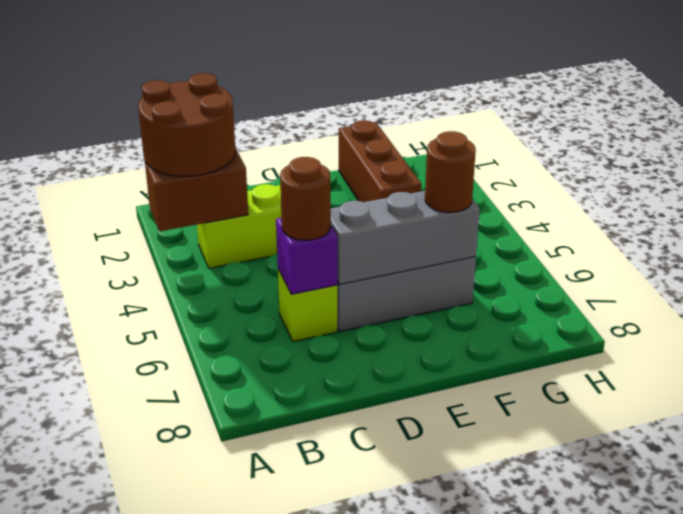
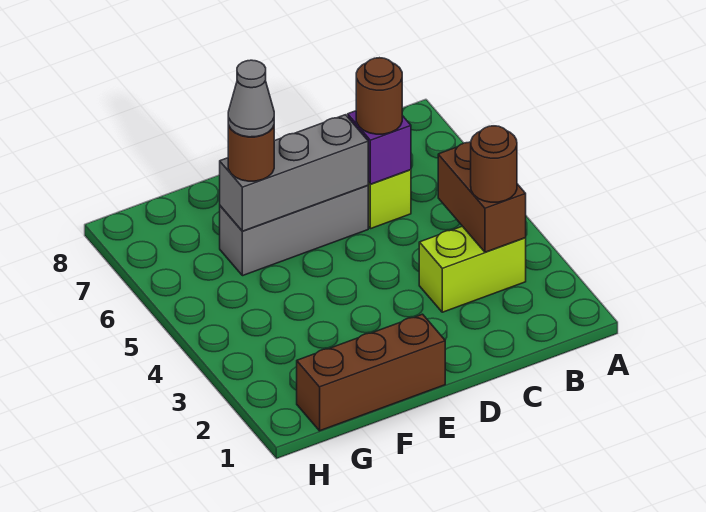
brown round brick A2:B3 level 3 -> brown round brick B3 level 3
brown brick A3:B3 level 2 -> brown brick B3:B4 level 2
brown brick F1:F3 level 1 -> brown brick E1:G1 level 1
none -> grey cone F6 level 4

